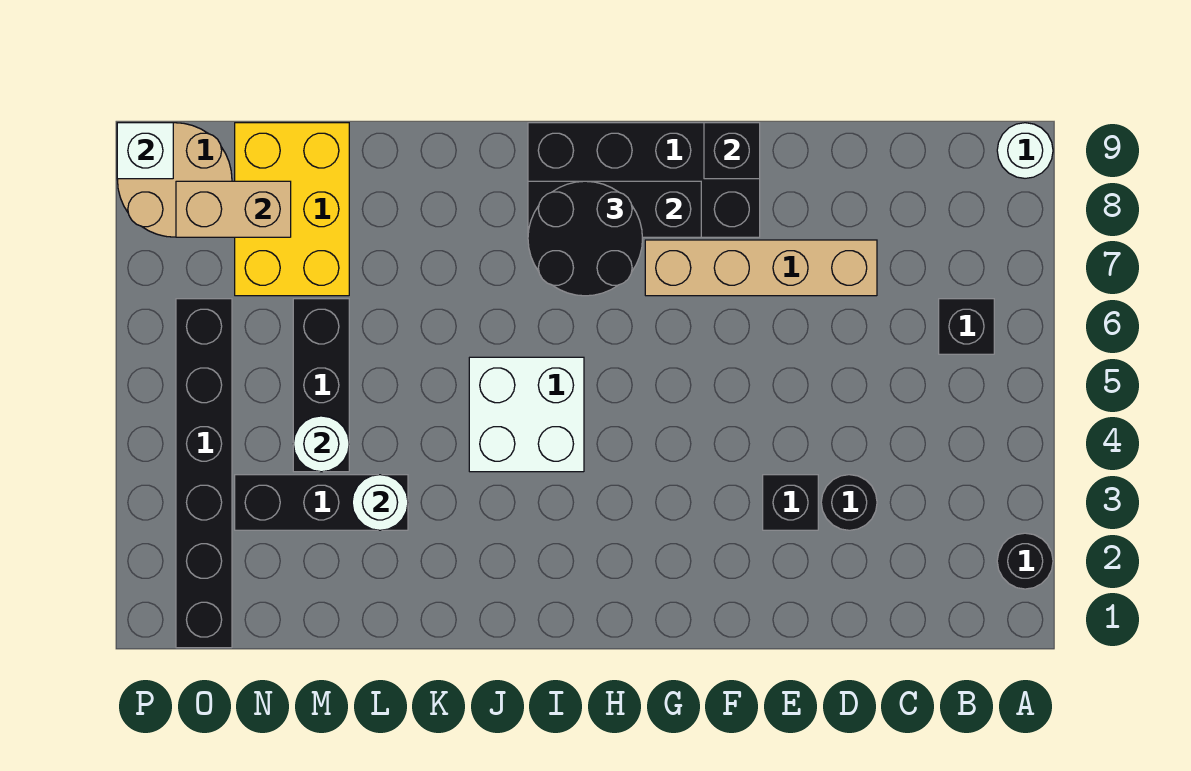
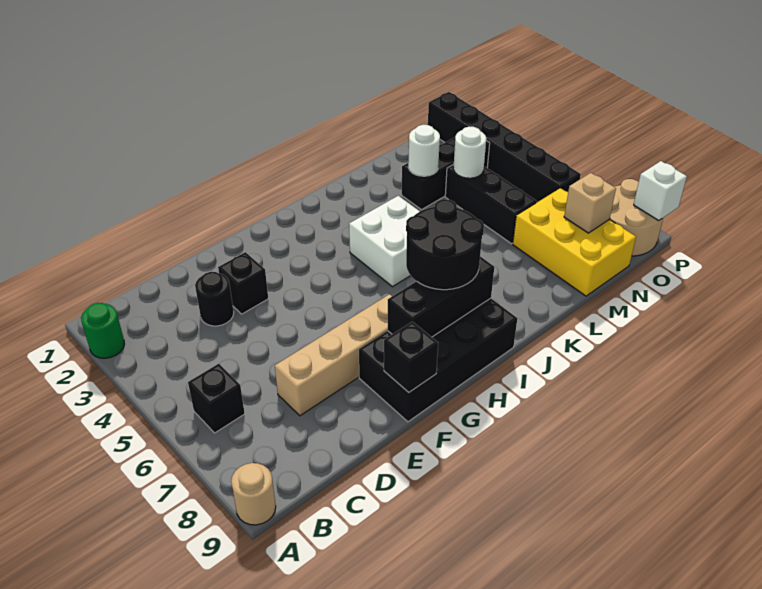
black round brick A2 level 1 -> green round brick A2 level 1
white round brick A9 level 1 -> tan round brick A9 level 1
tan brick N8:O8 level 2 -> tan brick N8 level 2

